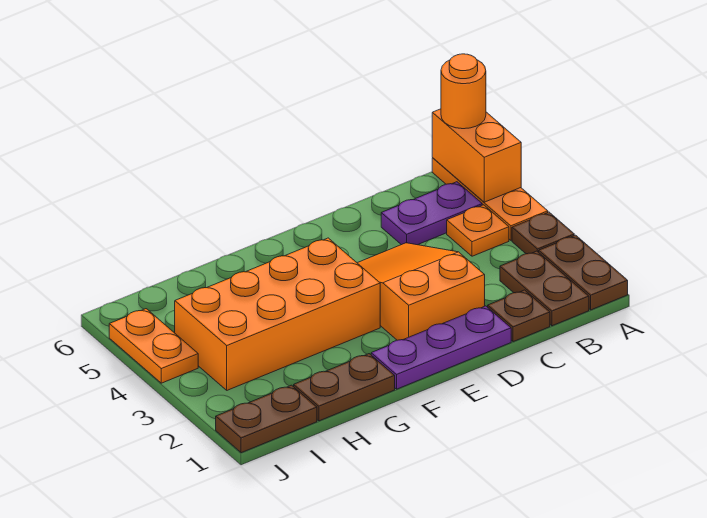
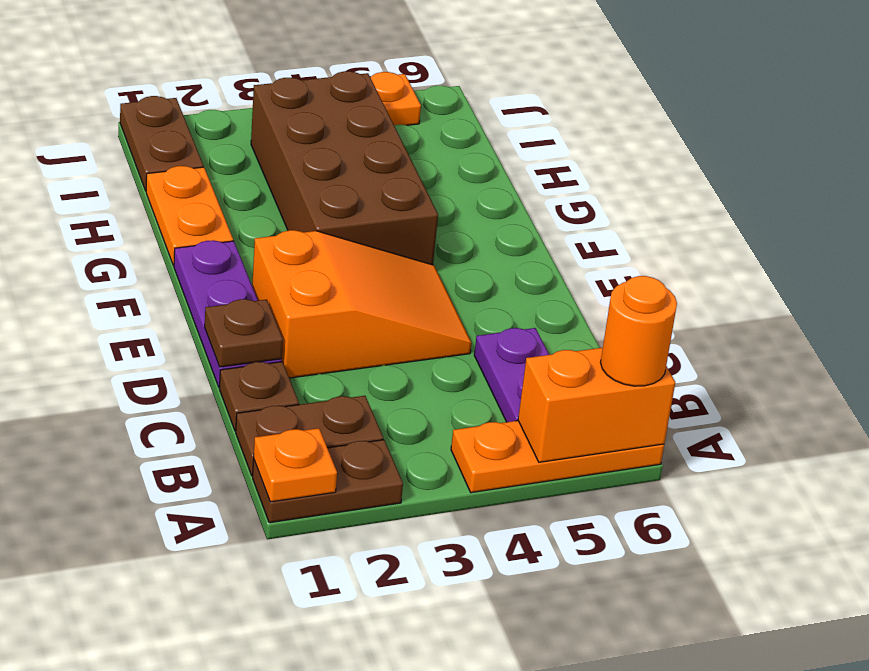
brown plate A3 level 1 -> brown plate D1 level 2
orange plate B4 level 1 -> orange plate A1 level 2
orange brick F3:I4 level 1 -> brown brick F3:I4 level 1
brown plate G1:H1 level 1 -> orange plate G1:H1 level 1

